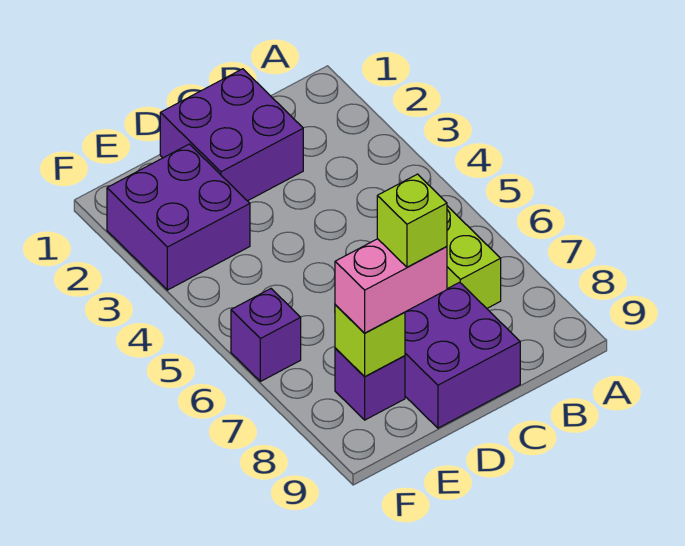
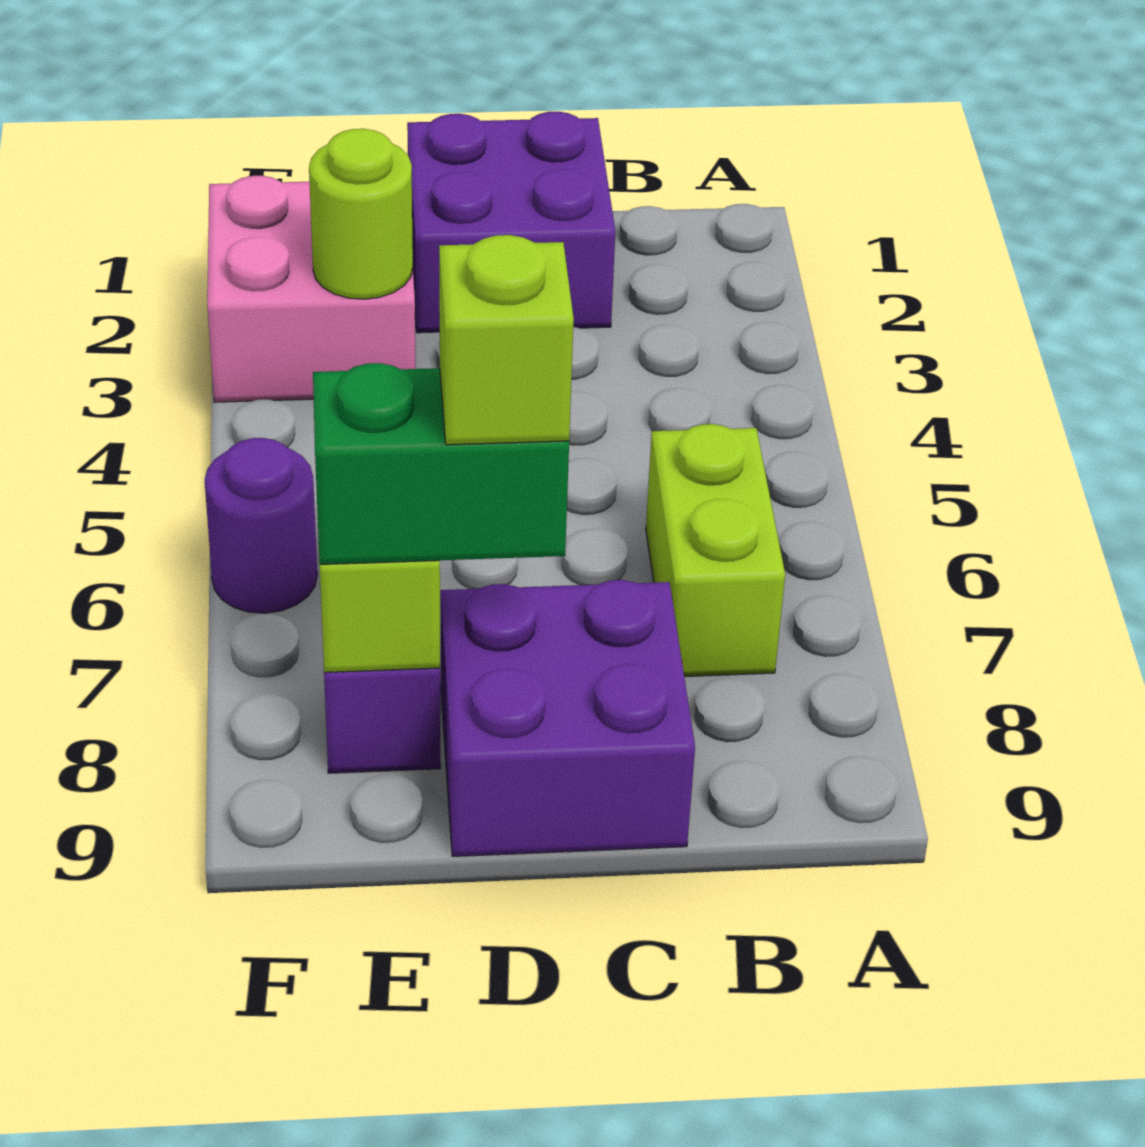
pink brick D8:E8 level 3 -> green brick D8:E8 level 3
purple brick E2:F3 level 1 -> pink brick E2:F3 level 1
none -> lime round brick E3 level 2
purple brick F6 level 1 -> purple round brick F6 level 1

